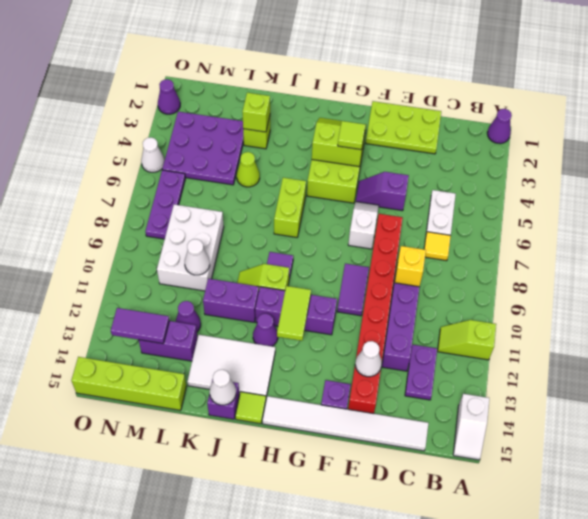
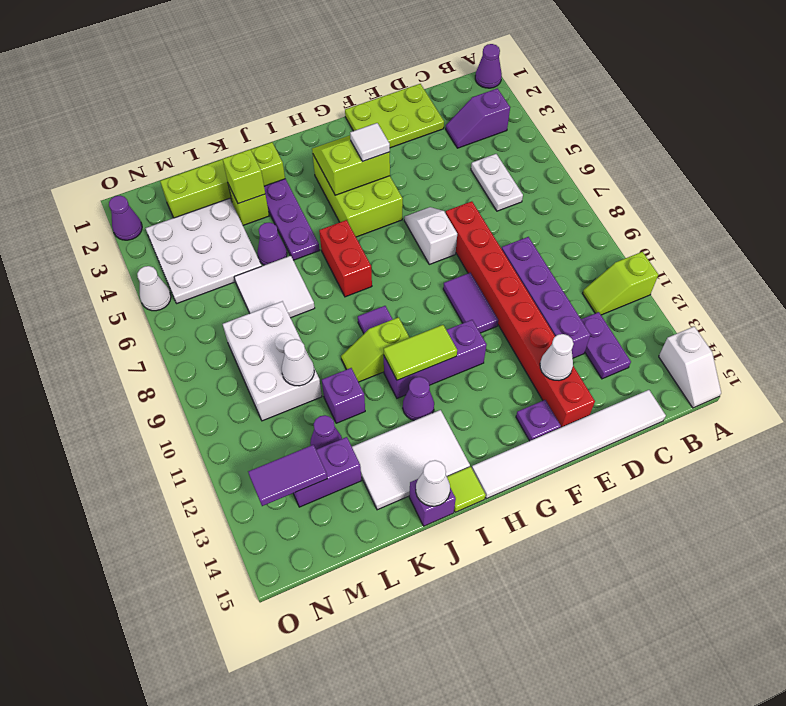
yellow tile C7 level 1 -> none
yellow brick D9 level 2 -> none
purple slope E5:F5 level 1 top E -> purple slope B3:C3 level 1 top B
lime tile G4 level 3 -> white tile G4 level 3
lime tile H11:H12 level 2 -> lime tile H11:I11 level 2
lime brick I6:I7 level 1 -> red brick I6:I7 level 1
purple brick J11:K11 level 1 -> purple brick K11 level 1
lime cone K5 level 1 -> purple cone K5 level 1
none -> white tile K6:L7 level 1
purple plate L3:N5 level 1 -> white plate L3:N5 level 1
lime brick L15:O15 level 1 -> lime brick J2:M2 level 1
purple plate N6:N8 level 1 -> purple plate J3:J5 level 1

